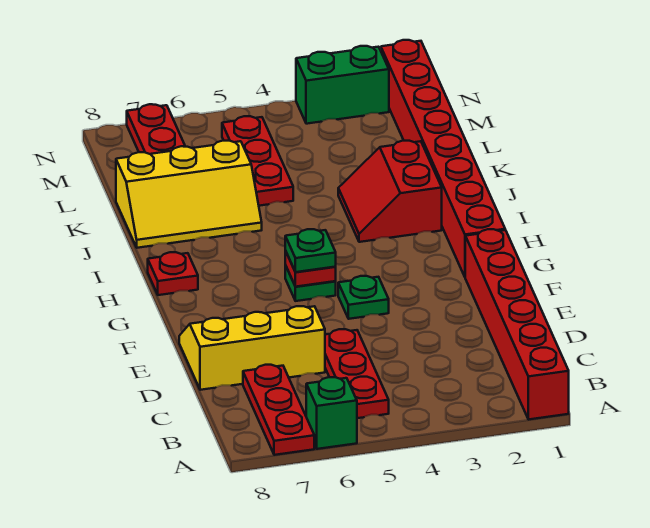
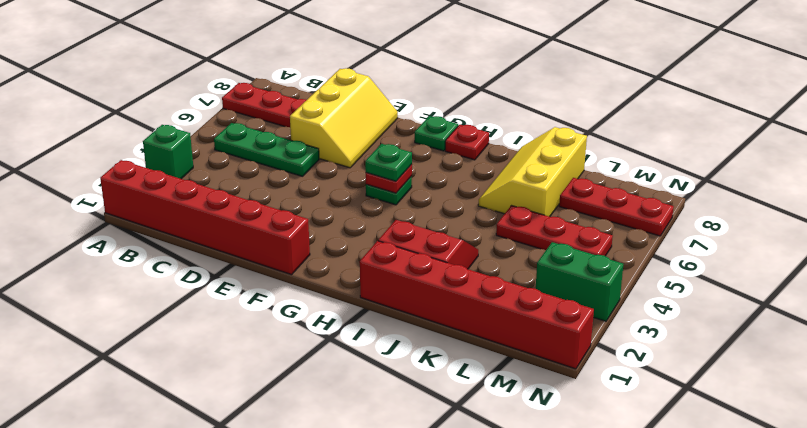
green brick A6 level 1 -> green brick A3 level 1
red plate B5:D5 level 1 -> green plate B5:D5 level 1
green plate F4 level 1 -> green plate G8 level 1
red brick G1:N1 level 1 -> red brick I1:N1 level 1
green brick N2:N3 level 1 -> green brick M3:N3 level 1

